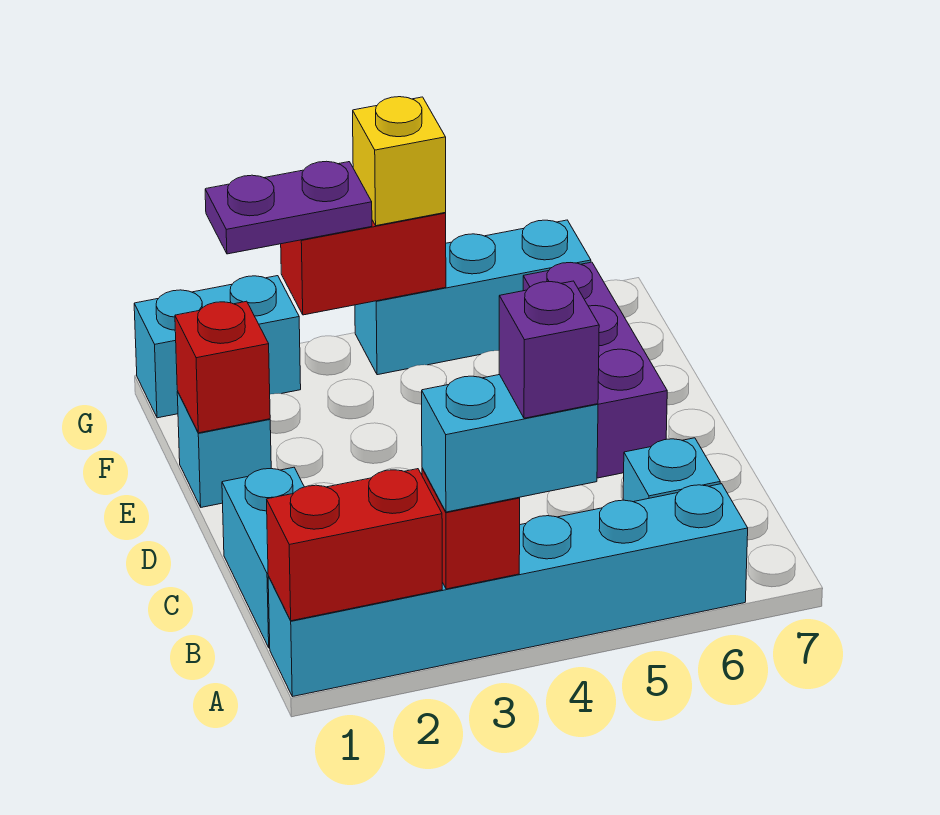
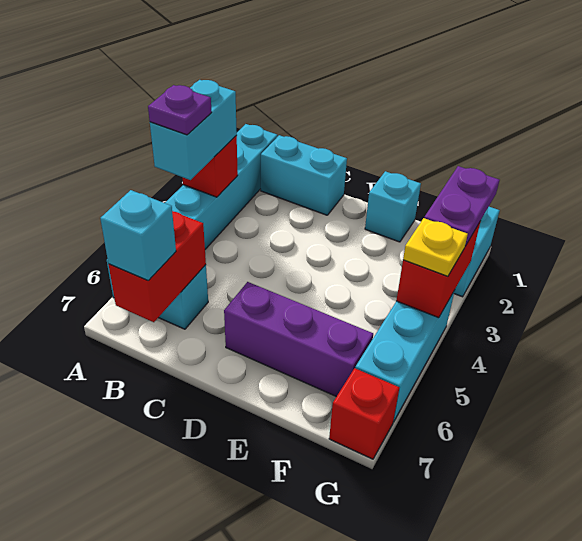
red brick A1:A2 level 2 -> red brick B6:B7 level 2
purple brick A4 level 4 -> purple plate A4 level 4
none -> cyan brick B7 level 3
red brick E1 level 2 -> red brick G7 level 1
yellow brick G4 level 3 -> yellow plate G4 level 3

